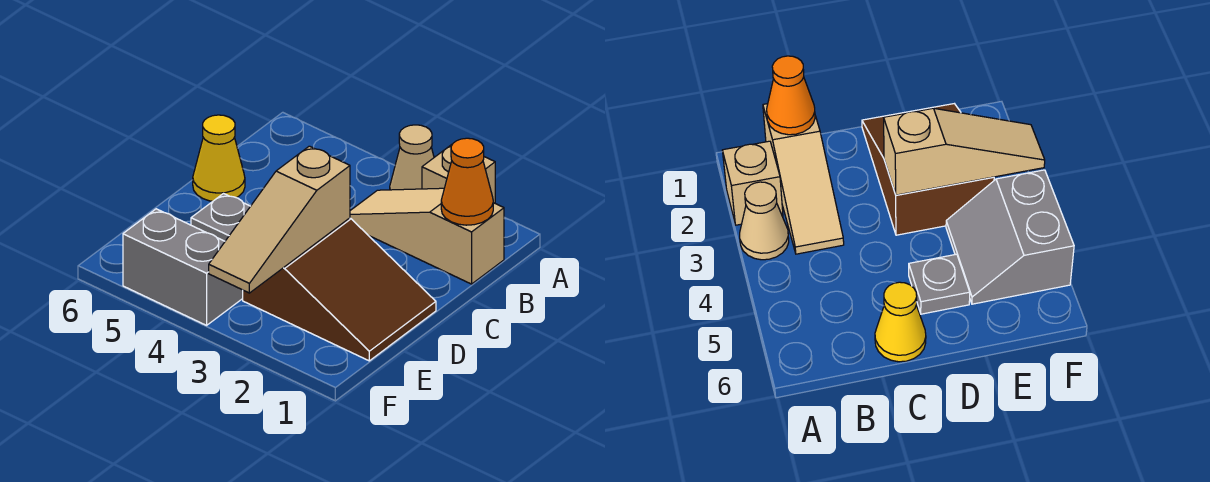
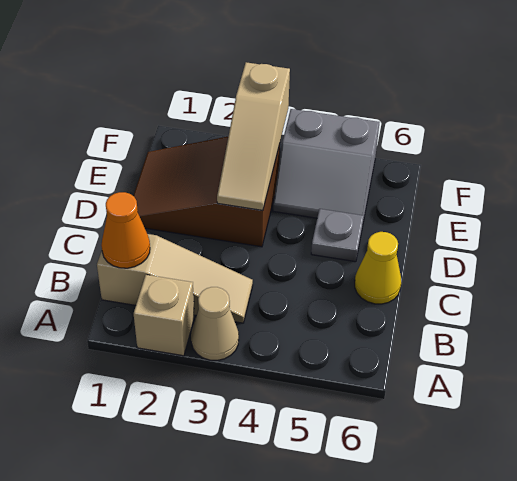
tan slope D3:F3 level 2 top D -> tan slope D3:F3 level 2 top F

